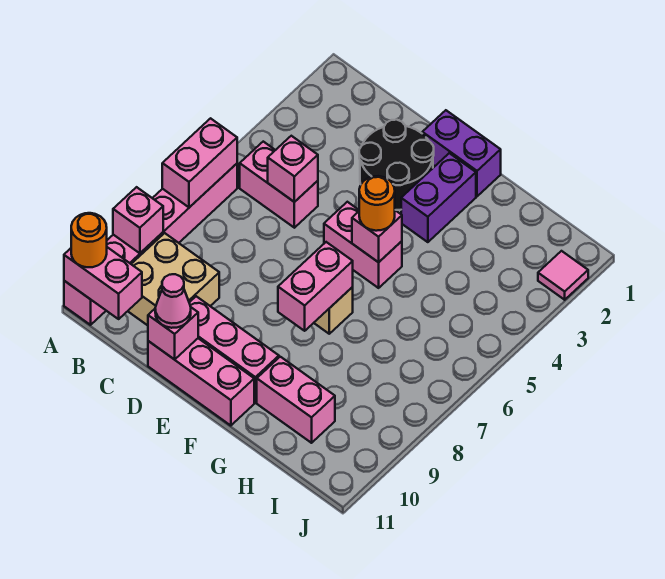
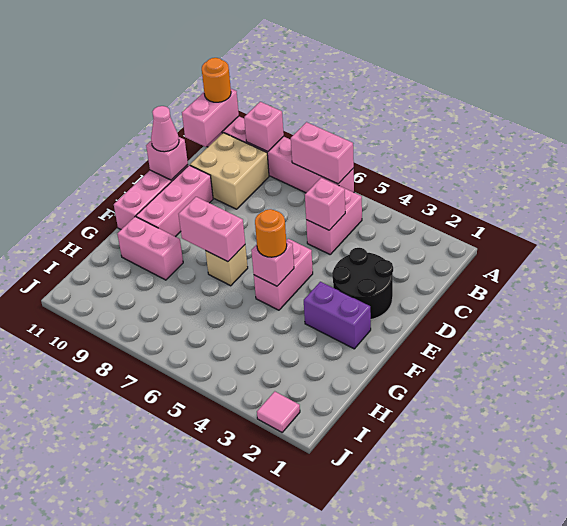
purple brick E1:F1 level 1 -> none
pink brick G10:H10 level 1 -> pink brick G9:G10 level 1

